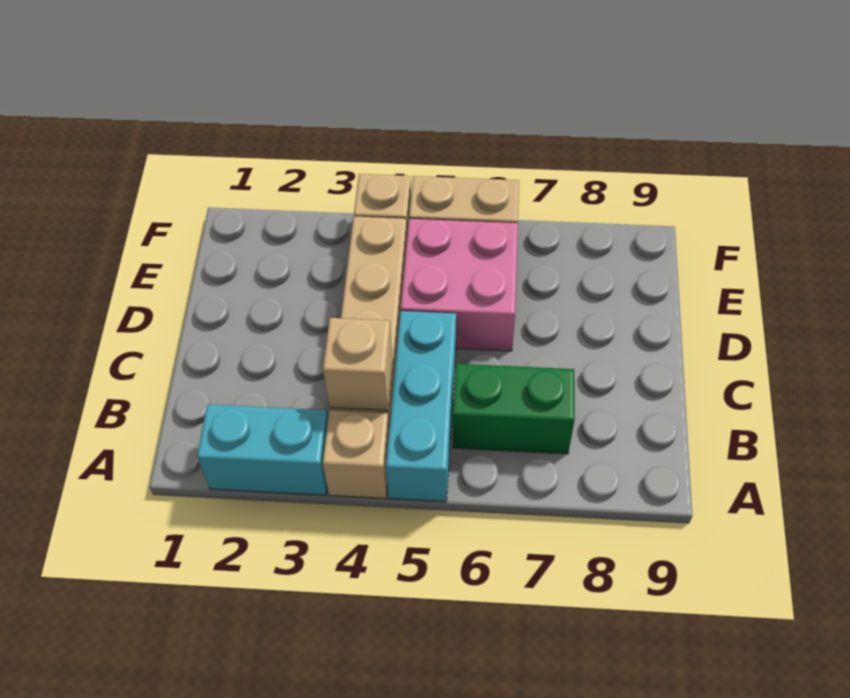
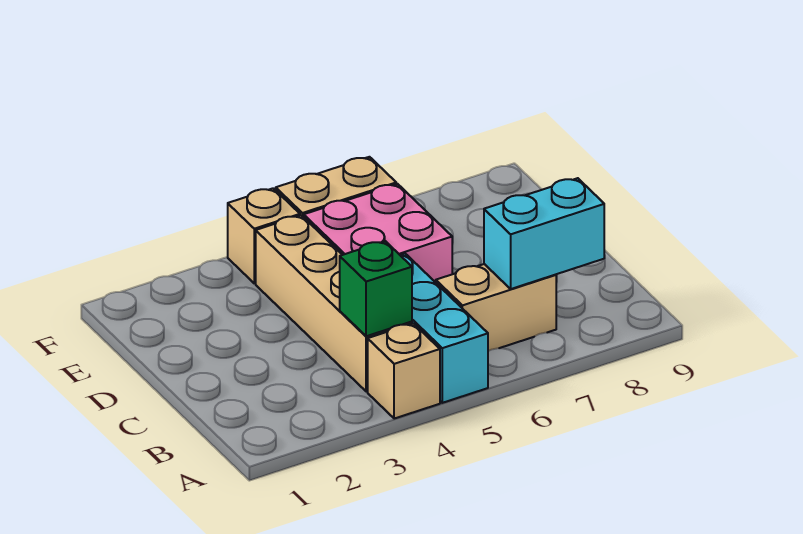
cyan brick A2:A3 level 1 -> cyan brick B7:B8 level 2
tan brick B4 level 2 -> green brick B4 level 2
green brick B6:B7 level 1 -> tan brick B6:B7 level 1

